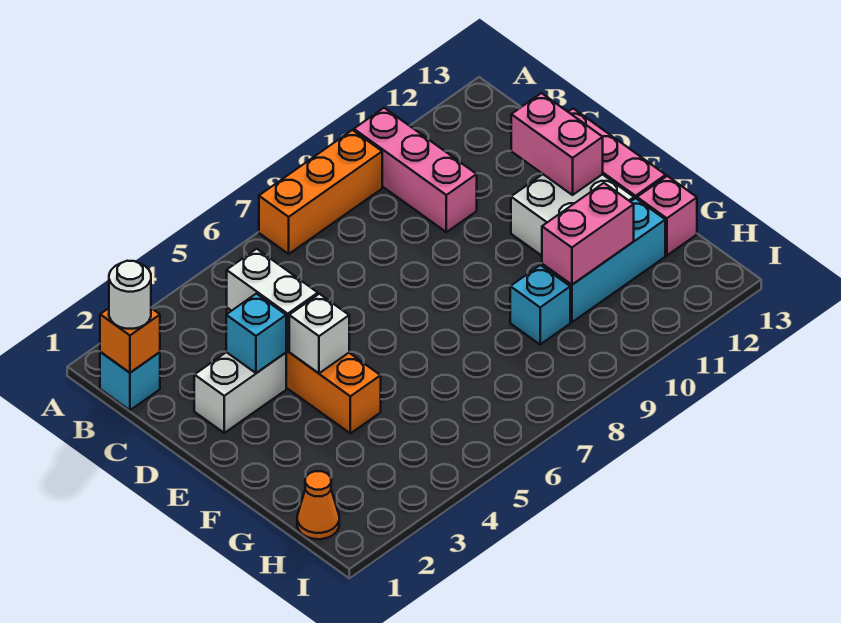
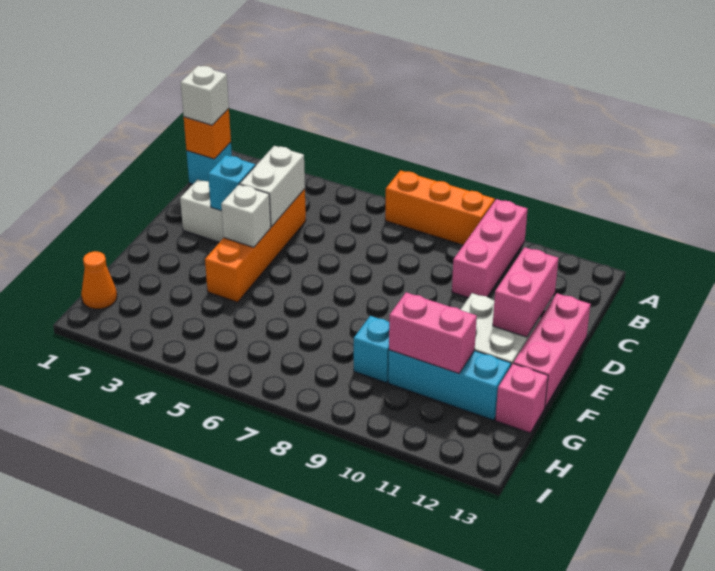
white round brick B1 level 3 -> white brick B1 level 3

